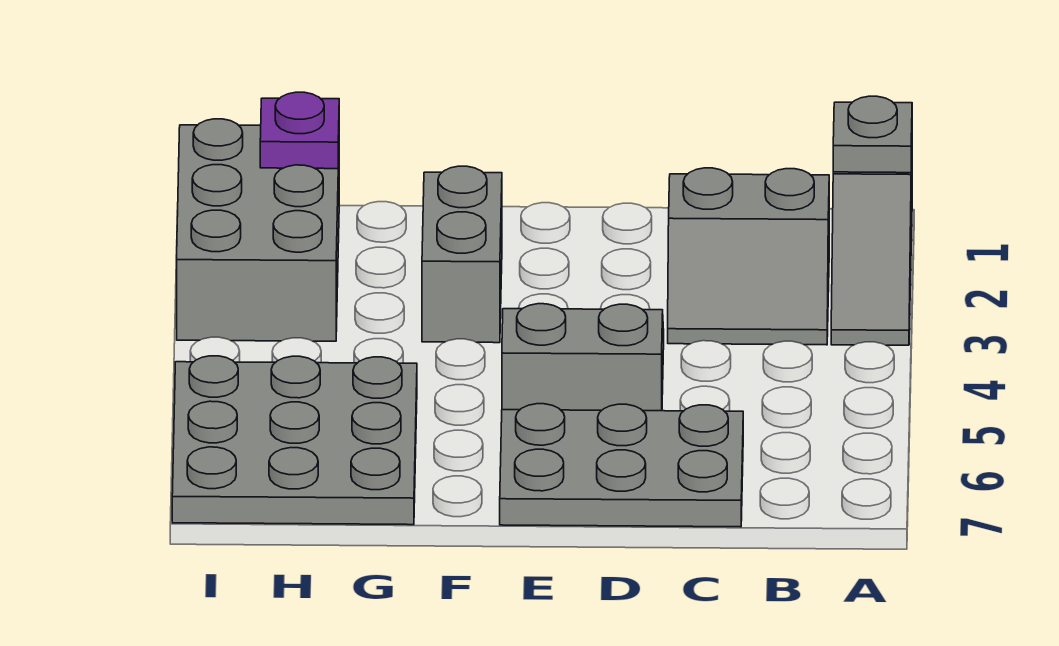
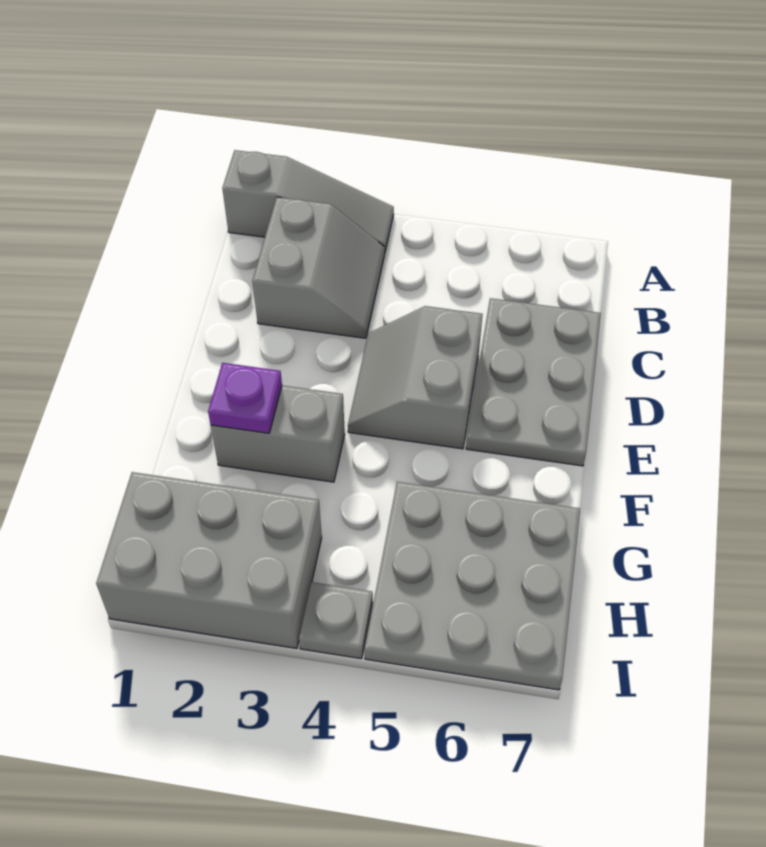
grey plate A1 level 2 -> grey plate I4 level 1
purple plate H1 level 2 -> purple plate F2 level 2

